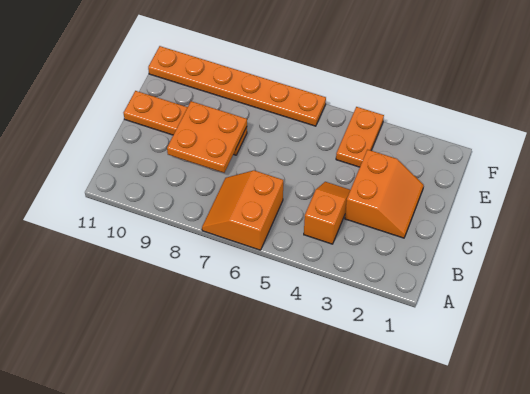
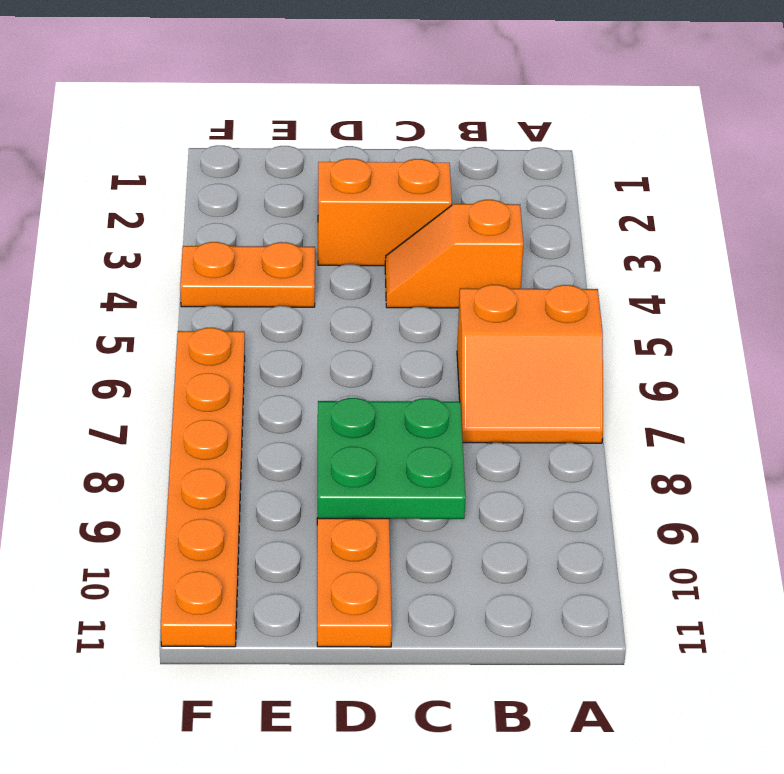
orange plate C8:D9 level 2 -> green plate C8:D9 level 2

